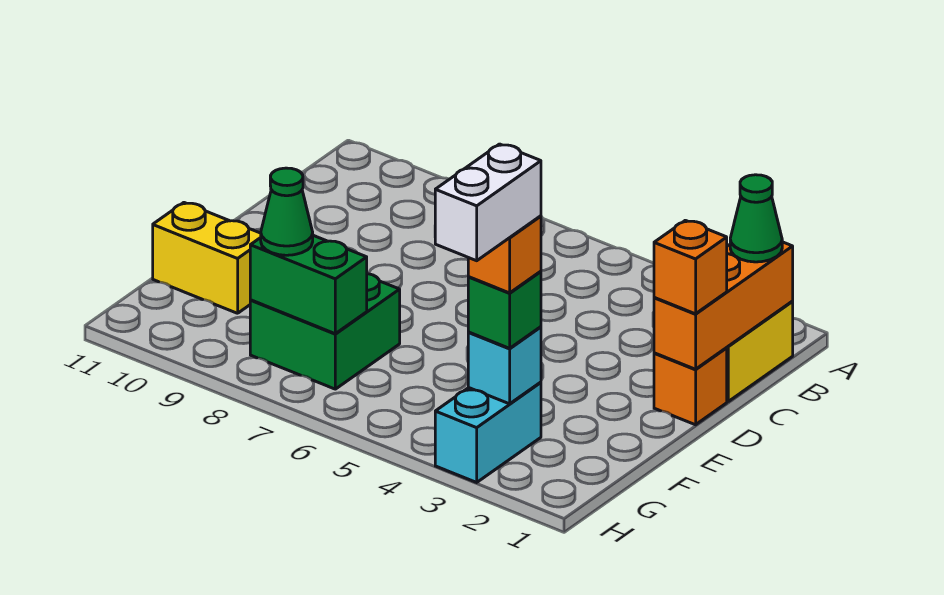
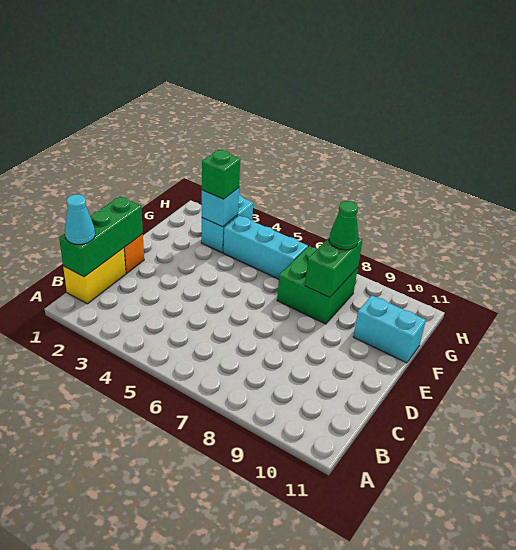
orange brick B1:D1 level 2 -> green brick B1:D1 level 2
green cone B1 level 3 -> cyan cone B1 level 3
orange brick D1 level 3 -> none
yellow brick F10:F11 level 1 -> cyan brick F10:F11 level 1
orange brick G3 level 4 -> none
white brick G3:H3 level 5 -> none
none -> cyan brick G4:G6 level 1
green brick G7:G8 level 2 -> green brick F8:G8 level 2

